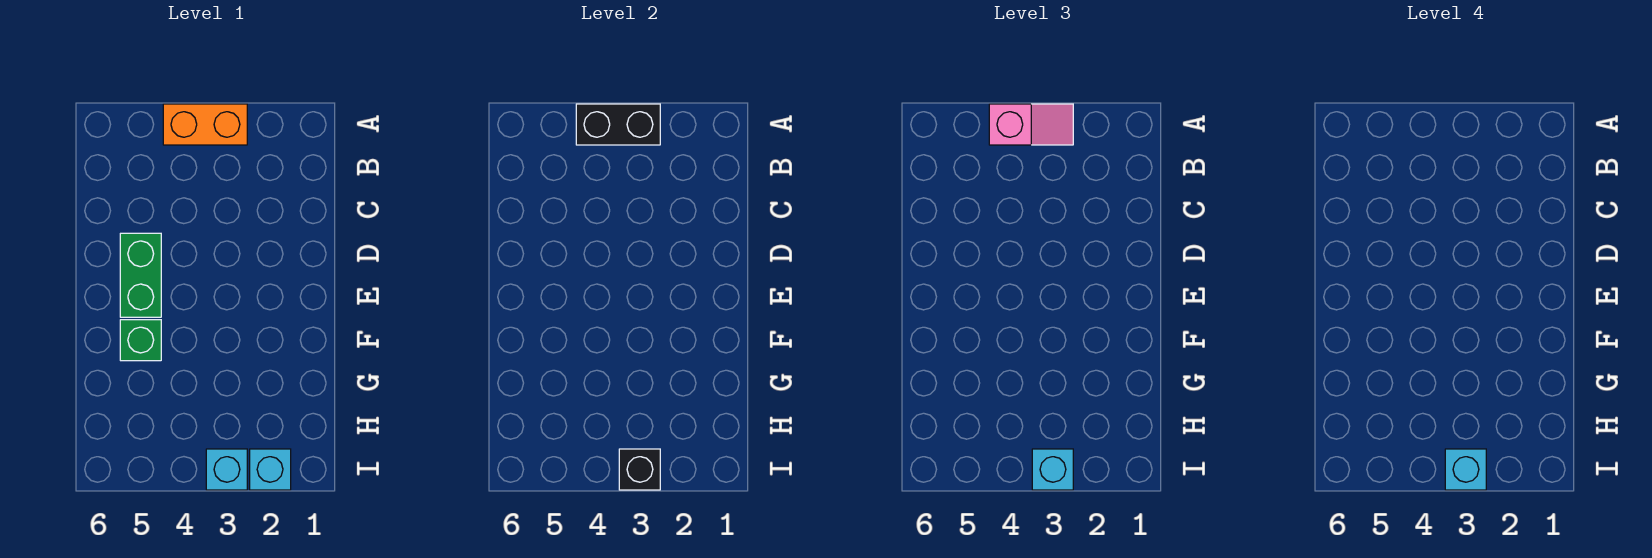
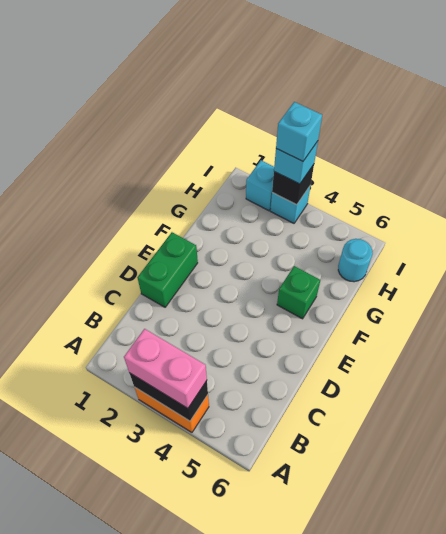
pink slope A3:A4 level 3 top 4 -> pink brick A3:A4 level 3
green brick D5:E5 level 1 -> green brick D1:E1 level 1
none -> cyan round brick H6 level 1

